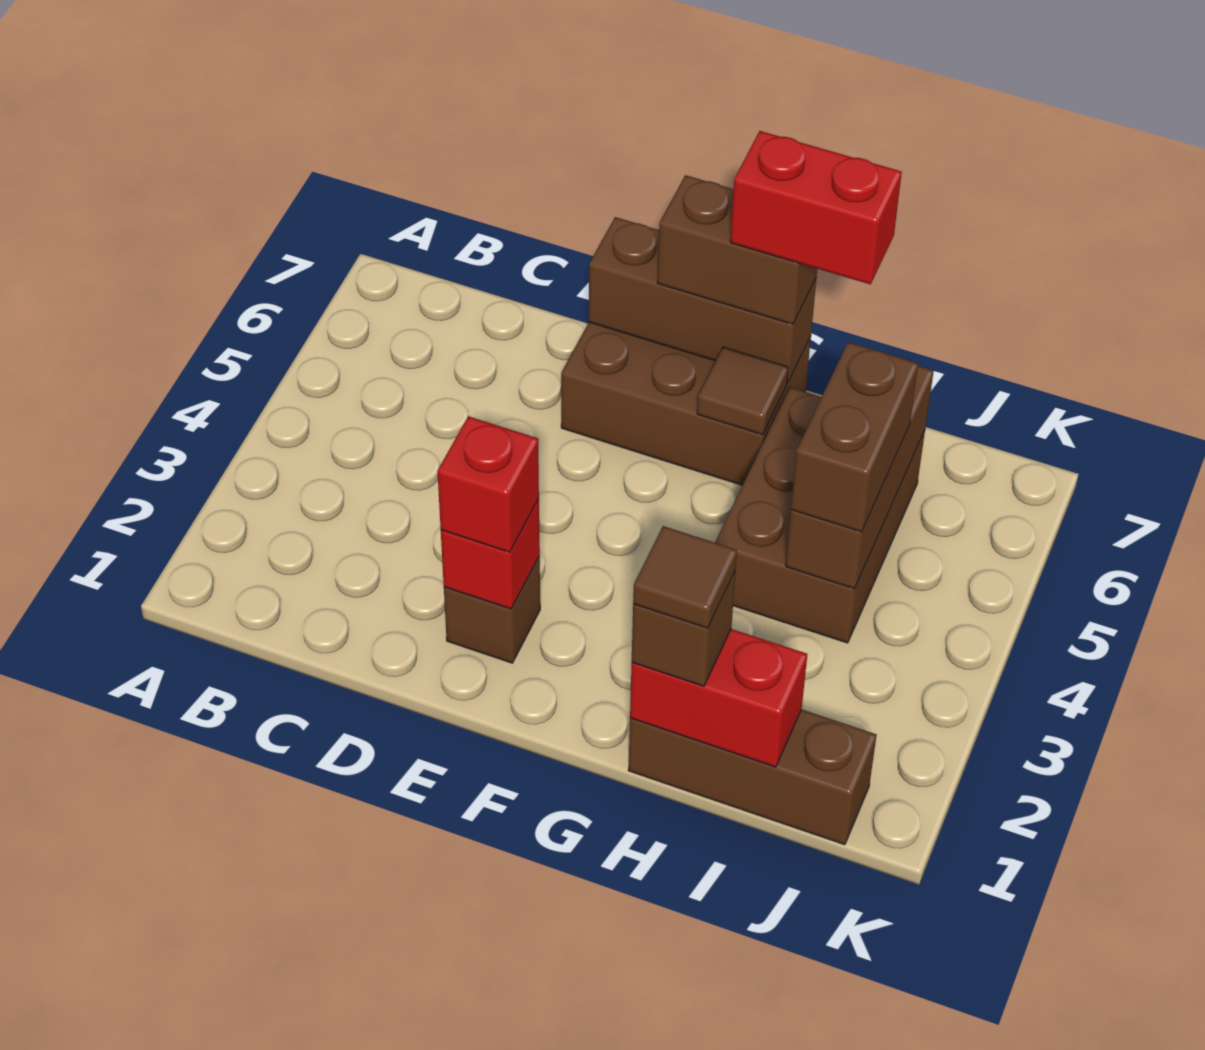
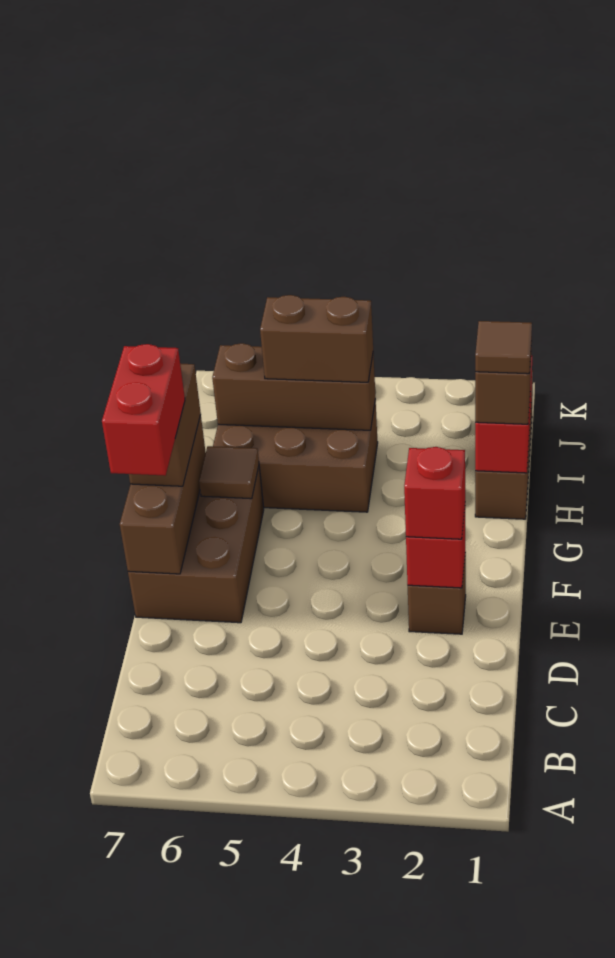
red brick G7:H7 level 4 -> red brick E7:F7 level 4

